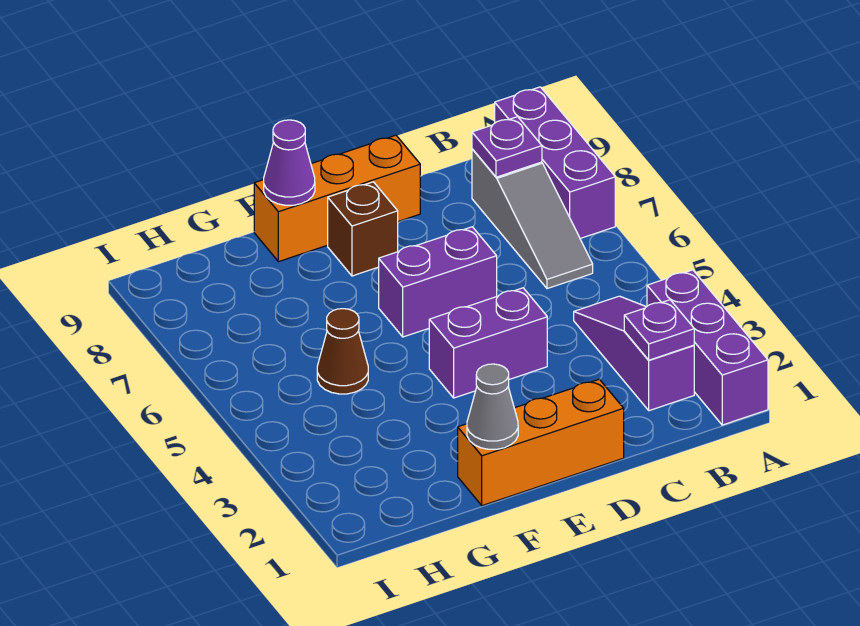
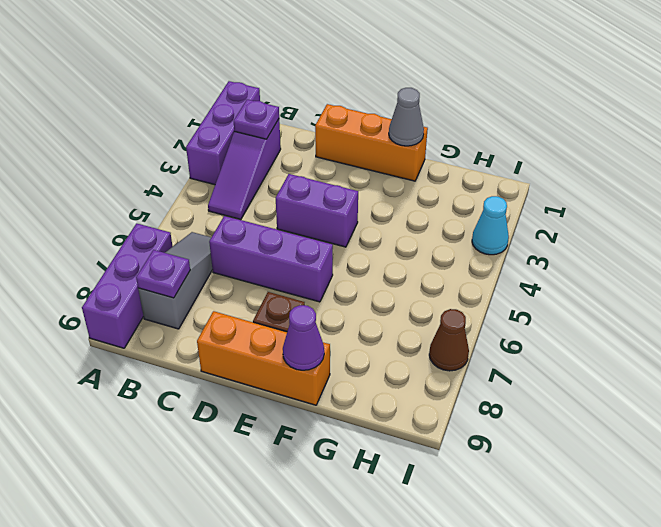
purple brick D6:E6 level 1 -> purple brick C6:E6 level 1
brown cone G5 level 1 -> brown cone I7 level 1
none -> cyan cone I3 level 1

